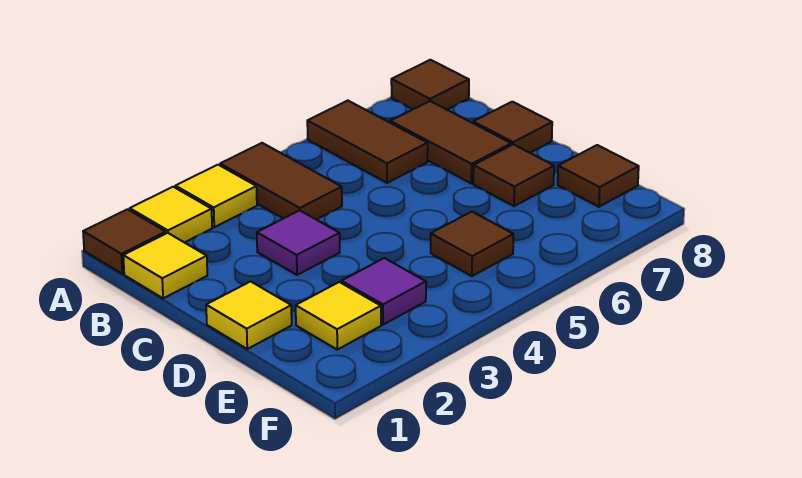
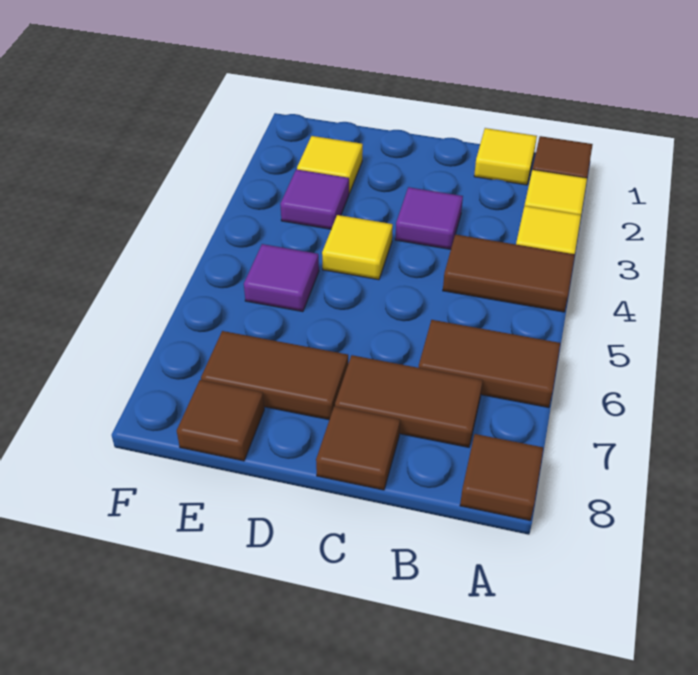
yellow tile D1 level 1 -> yellow tile D4 level 1
brown tile D7 level 1 -> brown tile D7:E7 level 1
brown tile E5 level 1 -> purple tile E5 level 1

